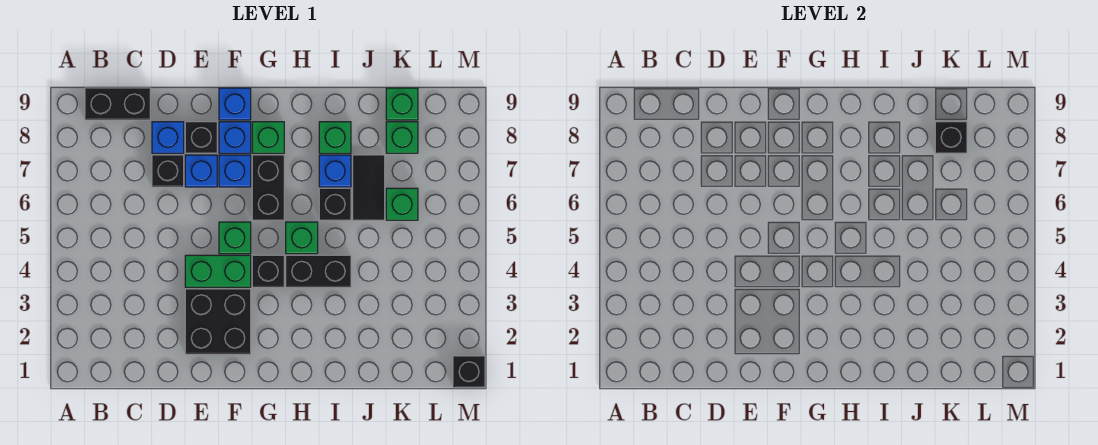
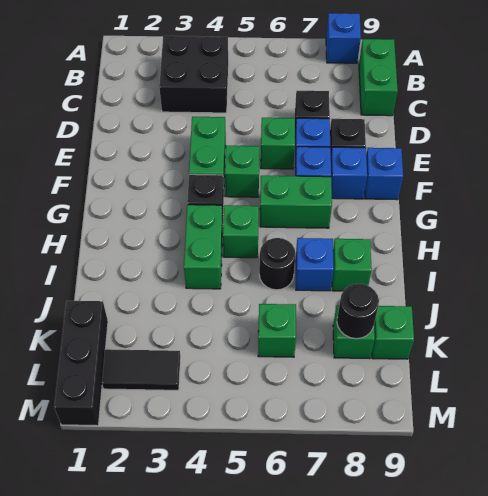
black brick B9:C9 level 1 -> green brick B9:C9 level 1
blue brick D8 level 1 -> blue brick A8 level 1
black brick E2:F3 level 1 -> black brick B3:C4 level 1
black brick G6:G7 level 1 -> green brick G6:G7 level 1
green brick G8 level 1 -> green brick E6 level 1
black brick H4:I4 level 1 -> green brick H4:I4 level 1
black brick I6 level 1 -> black round brick I6 level 1
black tile J6:J7 level 1 -> black tile L2:L3 level 1
black brick K8 level 2 -> black round brick K8 level 2
black brick M1 level 1 -> black brick K1:M1 level 1

